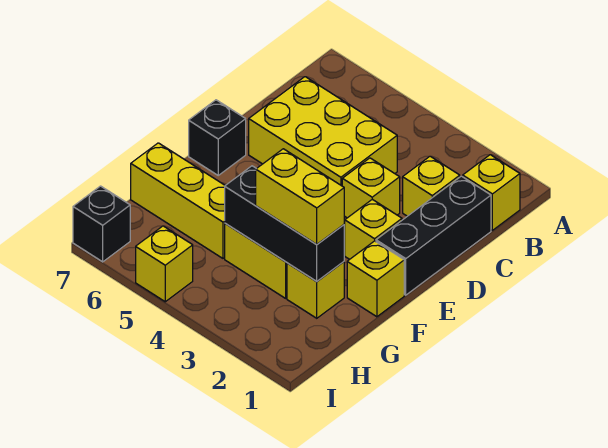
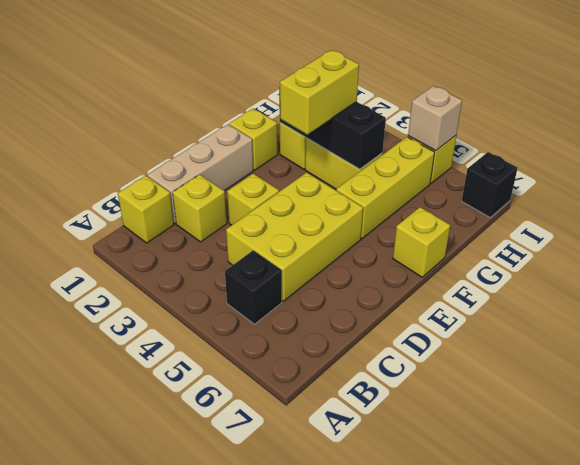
black brick C1:E1 level 1 -> tan brick C1:E1 level 1
yellow brick C4:D6 level 1 -> yellow brick C4:E5 level 1
yellow brick E2 level 1 -> yellow brick F7 level 1
black brick E7 level 1 -> black brick B5 level 1
yellow brick G2:G3 level 3 -> yellow brick F3:G3 level 3
yellow brick G5:G7 level 1 -> yellow brick F5:H5 level 1
none -> tan brick I5 level 2

